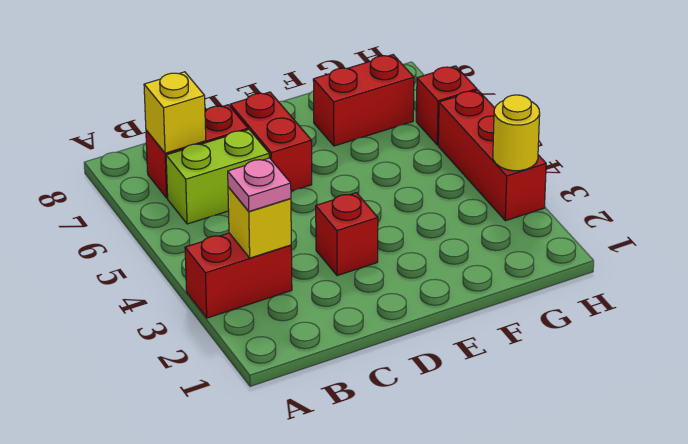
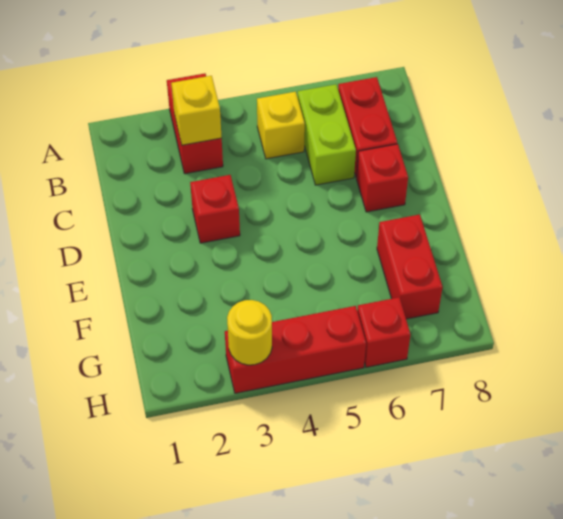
pink plate B3 level 3 -> none
yellow brick B7 level 2 -> yellow brick B5 level 1
red brick D6:D7 level 1 -> red brick D7 level 1

